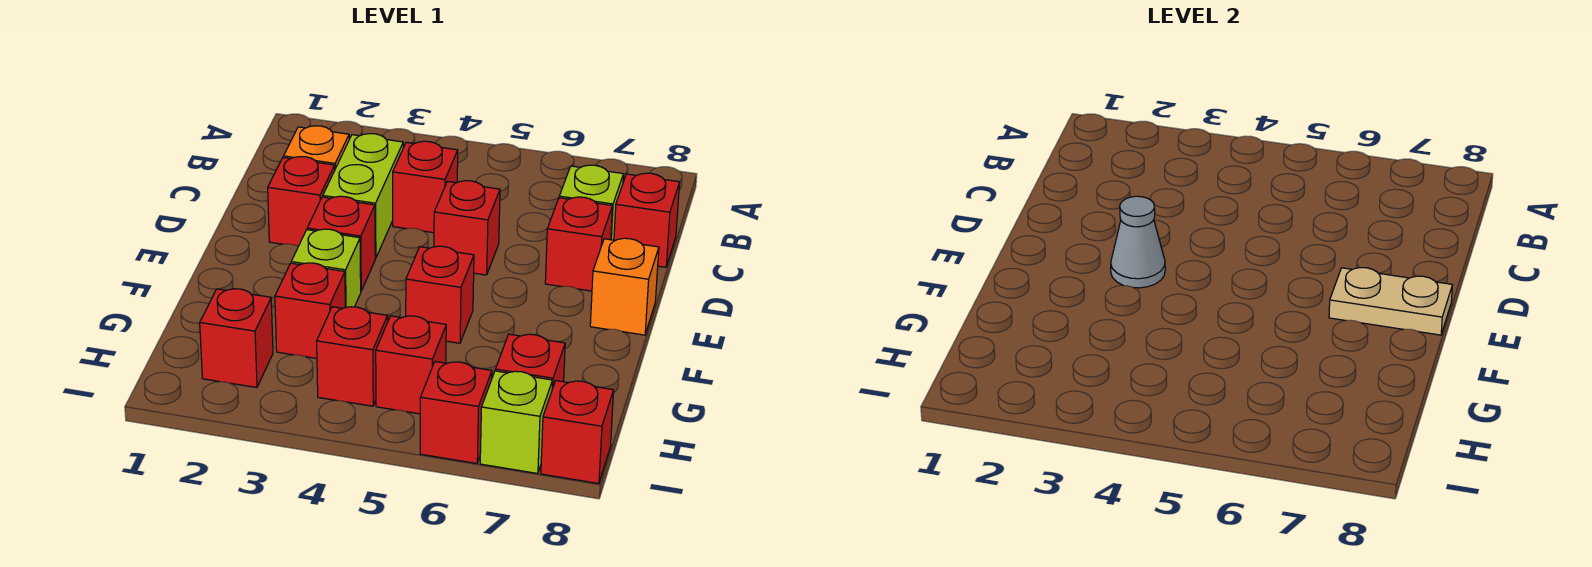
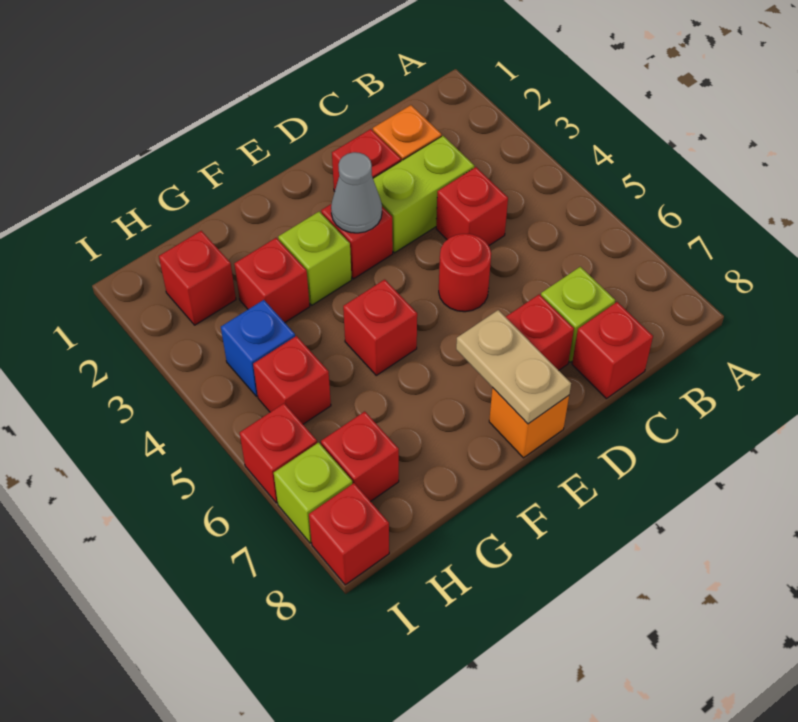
red brick D5 level 1 -> red round brick D5 level 1
red brick H4 level 1 -> blue brick H4 level 1

